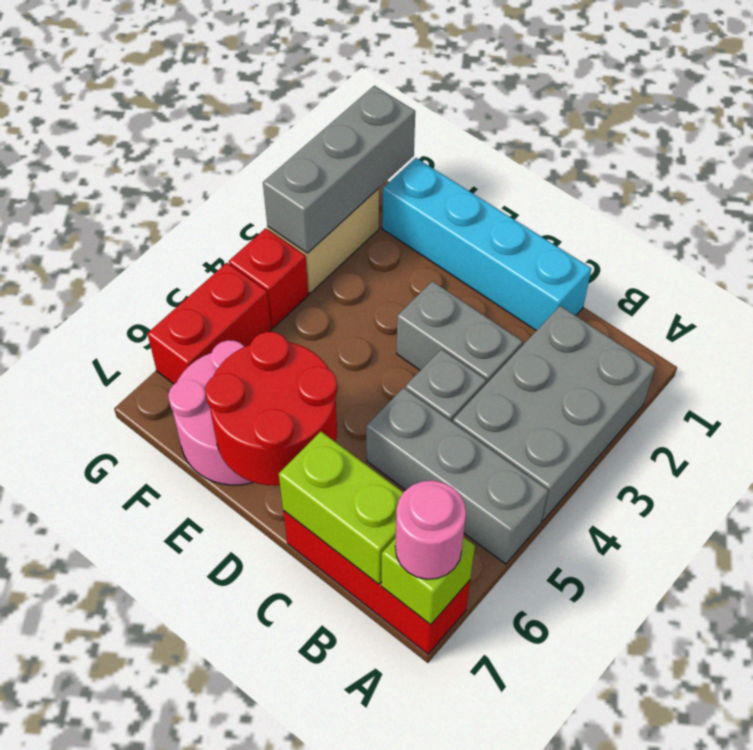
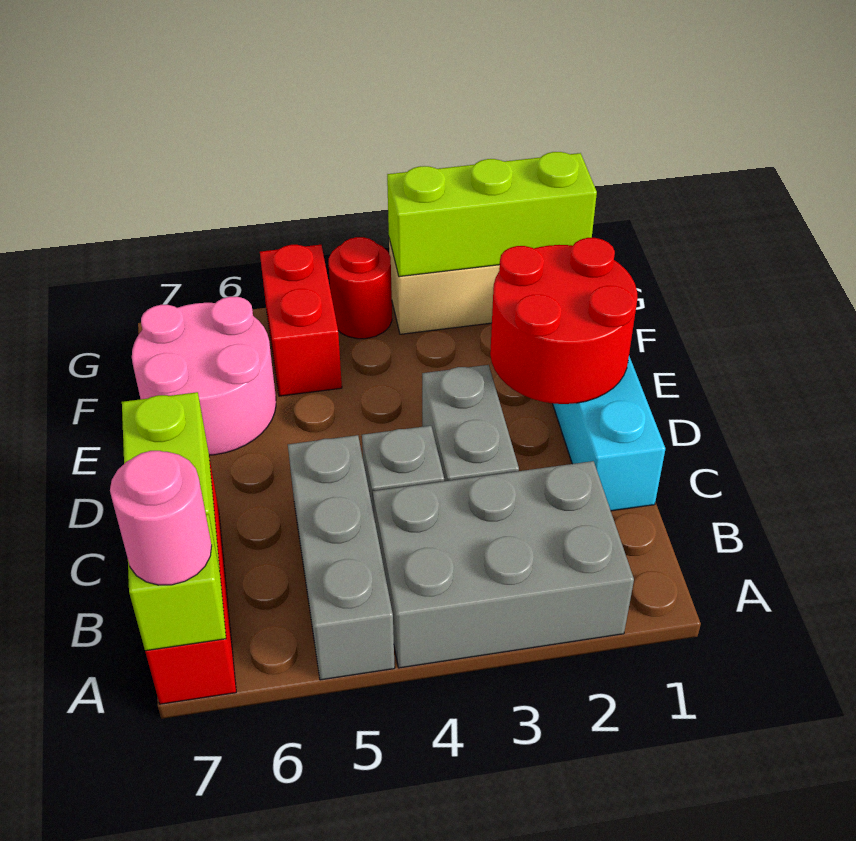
red round brick D6:E7 level 2 -> red round brick D1:E2 level 2
grey brick G1:G3 level 2 -> lime brick G1:G3 level 2
red brick G4 level 1 -> red round brick G4 level 1
red brick G5:G6 level 1 -> red brick F5:G5 level 1

